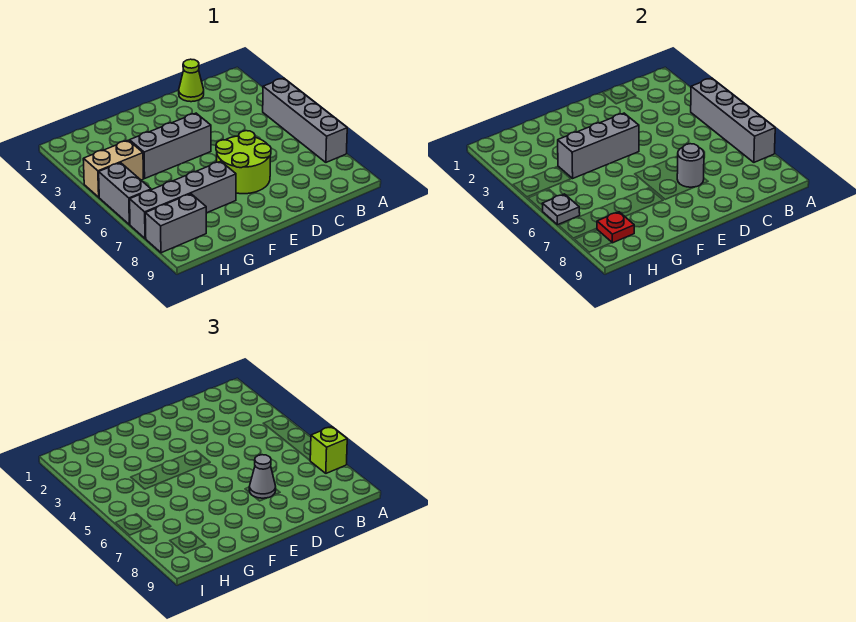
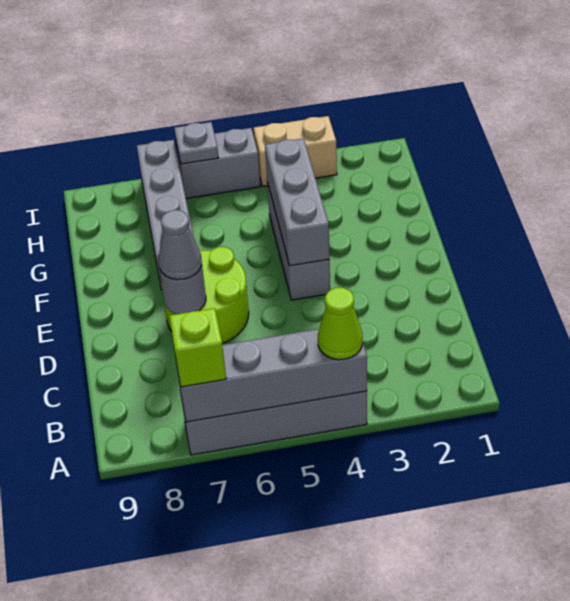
lime cone C1 level 1 -> lime cone A4 level 3
tan brick H4:I4 level 1 -> tan brick I3:I4 level 1
grey brick H8:I8 level 1 -> none
red plate H8 level 2 -> none

